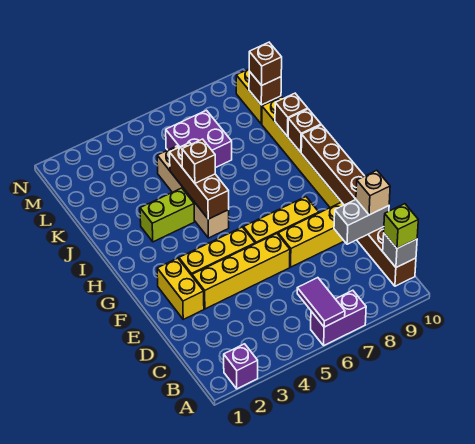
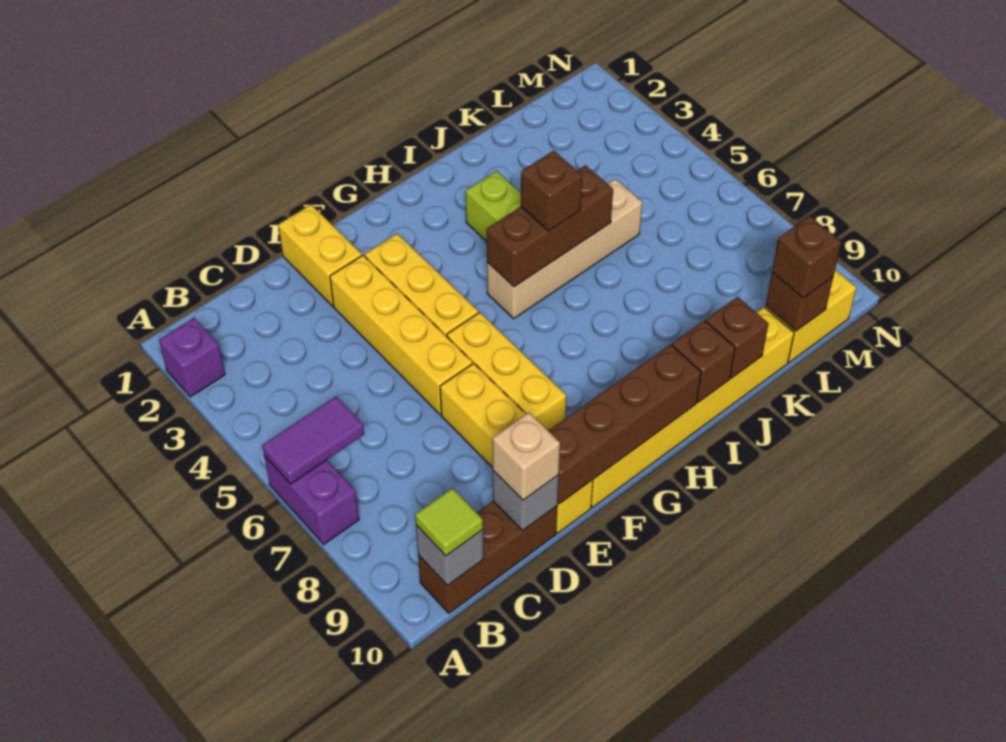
lime brick B10 level 3 -> lime tile B10 level 3
grey brick D9:D10 level 2 -> grey brick D10 level 2
yellow brick E2:F2 level 1 -> yellow brick E1:E2 level 1
purple brick K6:L7 level 1 -> none

